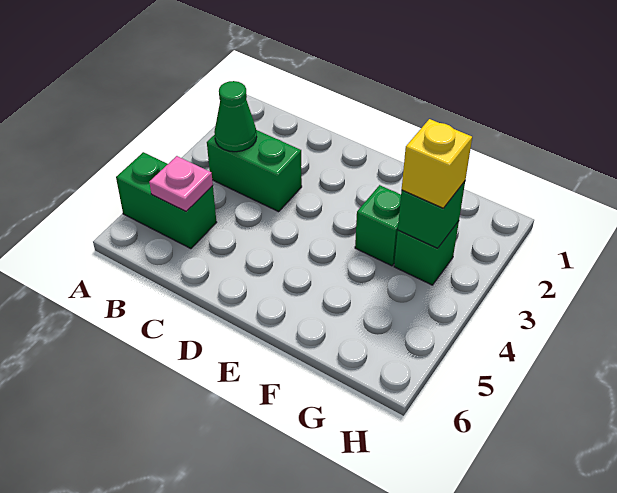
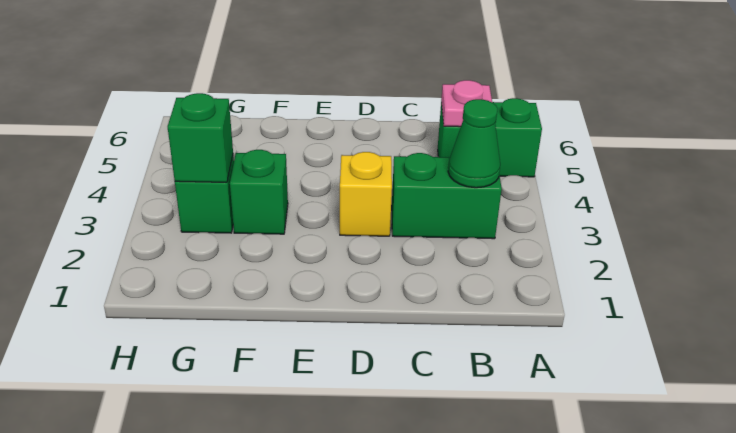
yellow brick G3 level 3 -> yellow brick D3 level 1

